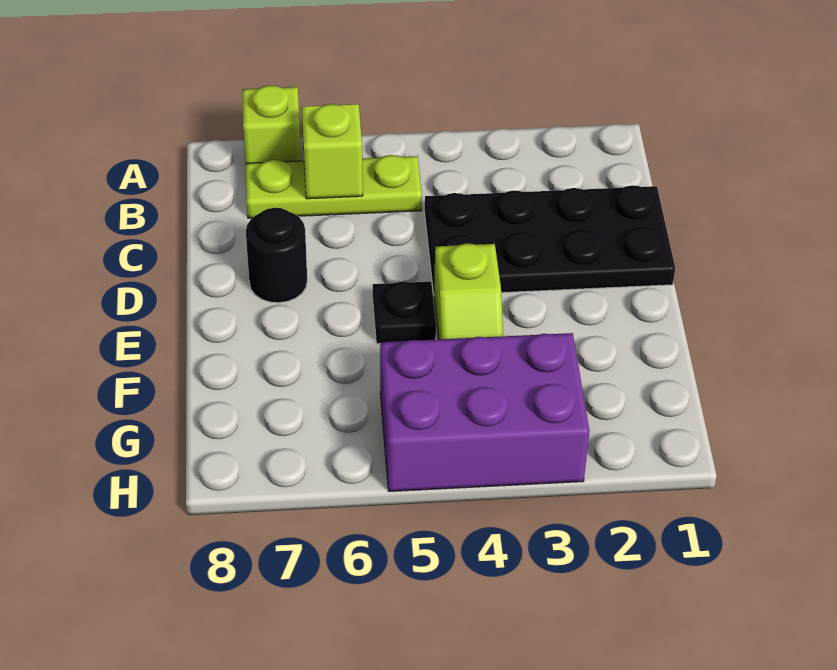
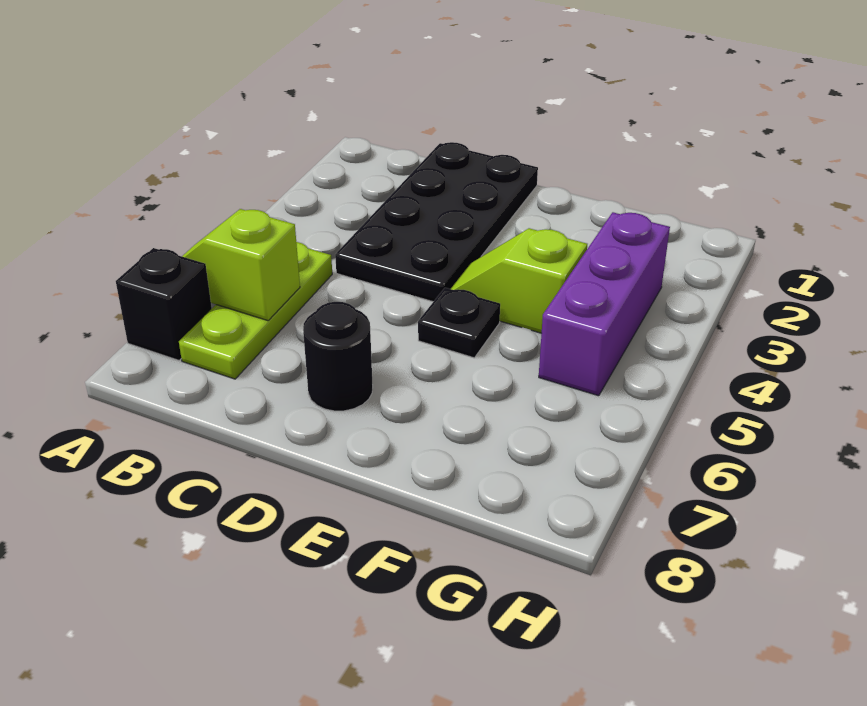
lime brick A7 level 1 -> black brick A7 level 1
lime slope E4:F4 level 1 top E -> lime slope E4:F4 level 1 top F
purple brick G3:H5 level 1 -> purple brick G3:G5 level 1

